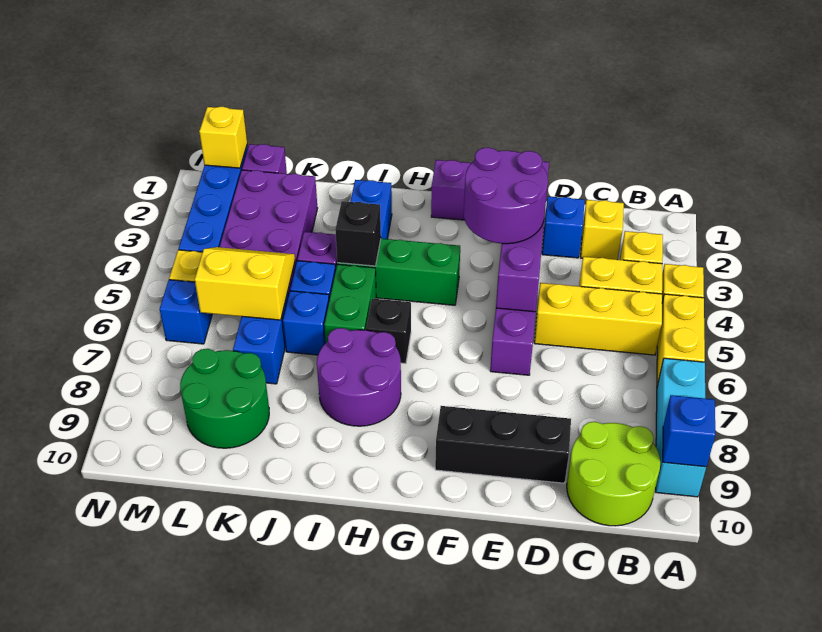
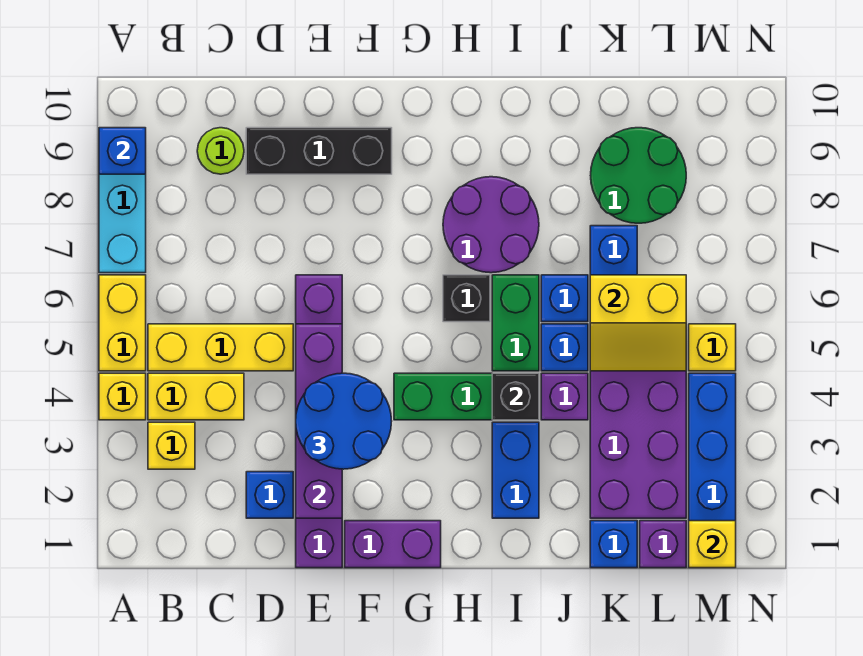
lime round brick B9:C10 level 1 -> lime round brick C9 level 1
yellow brick C2 level 1 -> none
purple round brick E3:F4 level 3 -> blue round brick E3:F4 level 3
blue brick M6 level 1 -> blue brick K1 level 1

